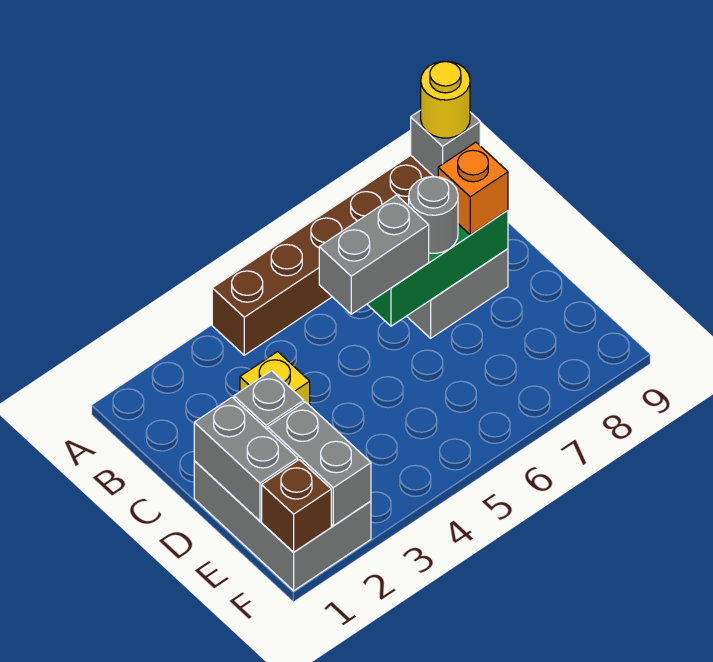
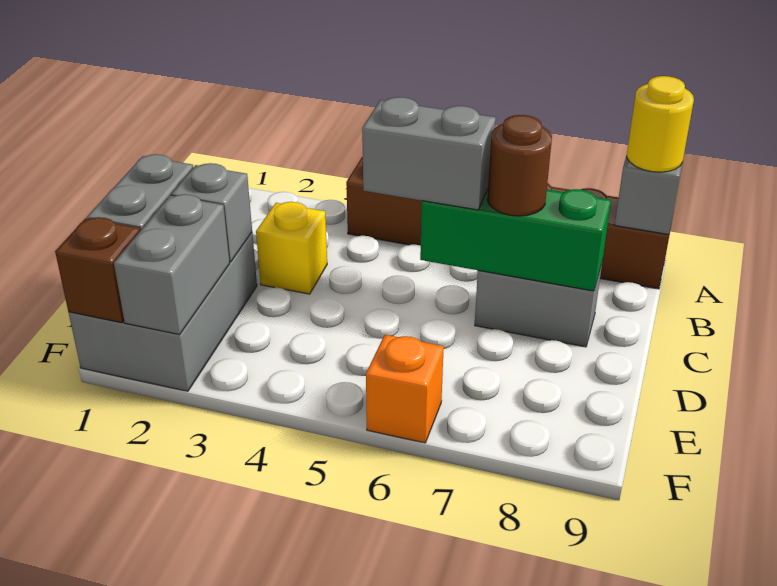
grey round brick C7 level 3 -> brown round brick C7 level 3
orange brick C8 level 3 -> orange brick F6 level 1

